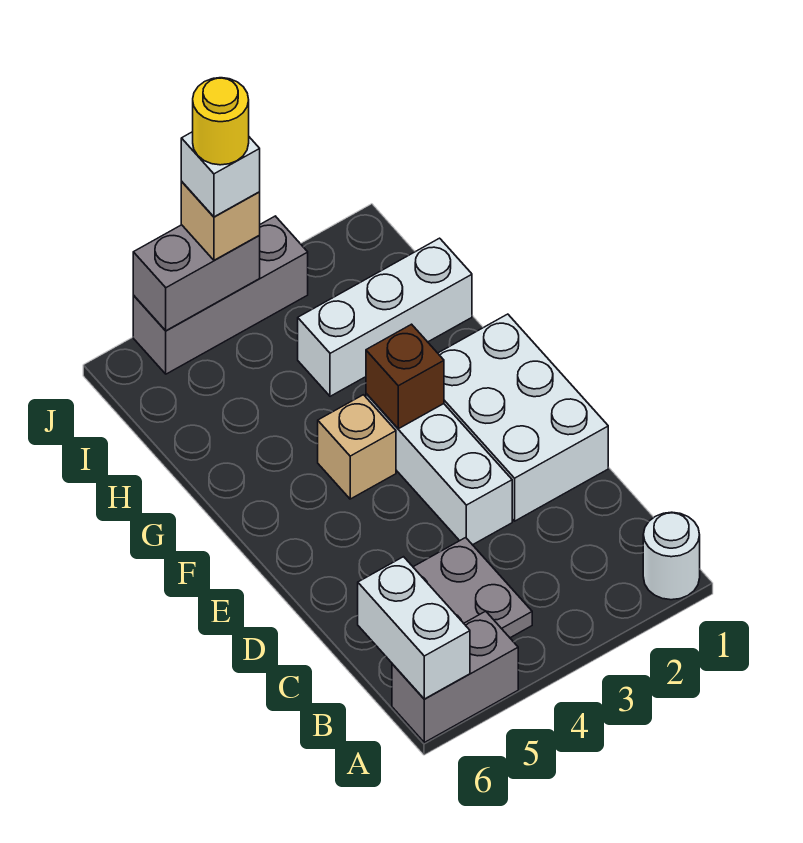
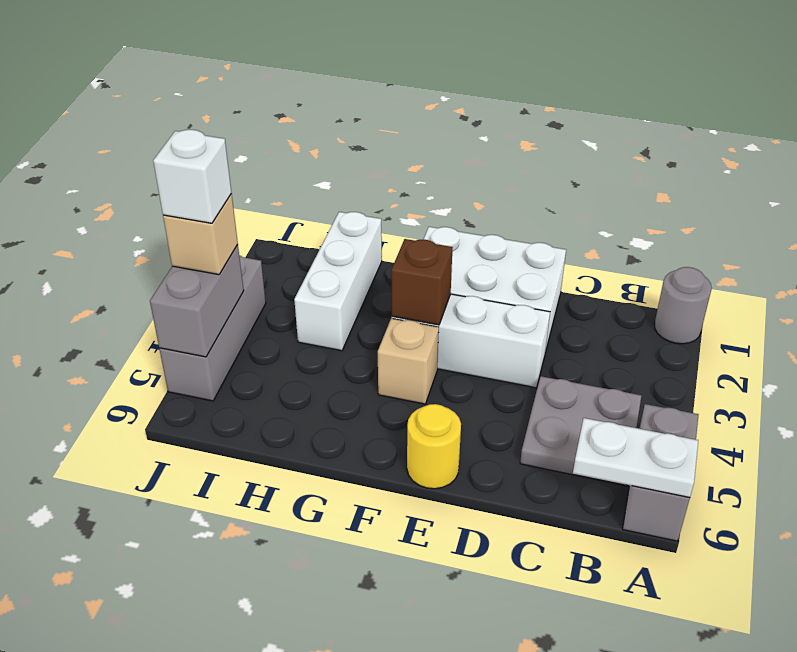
white round brick A1 level 1 -> grey round brick A1 level 1
white brick A6:B6 level 2 -> white plate A6:B6 level 2
yellow round brick J4 level 5 -> yellow round brick E6 level 1

